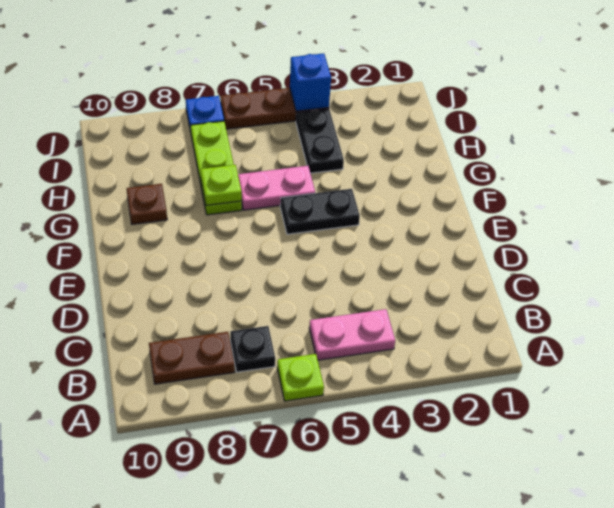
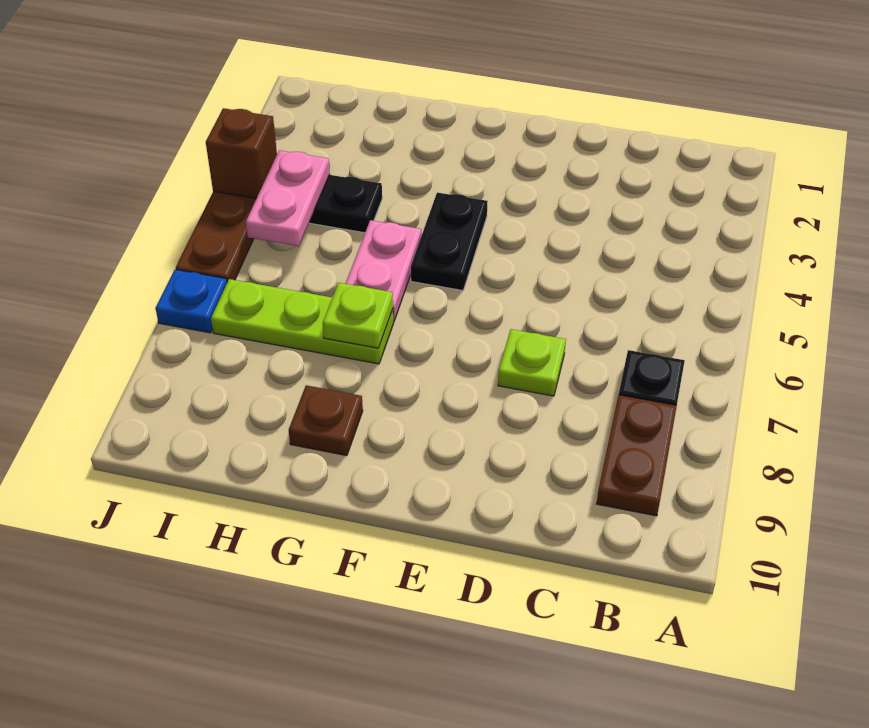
lime plate A6 level 1 -> lime plate D7 level 1
pink plate B4:B5 level 1 -> pink plate I4:I5 level 2
blue brick J4 level 2 -> brown brick J4 level 2

